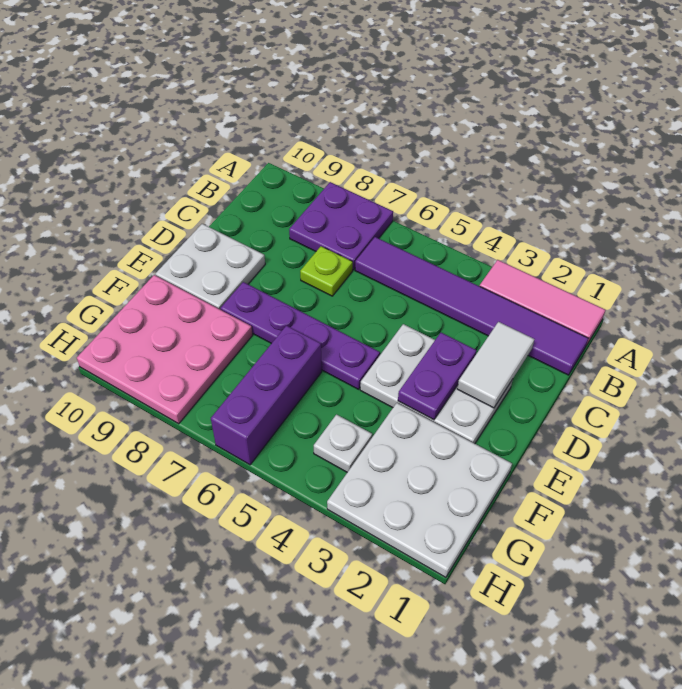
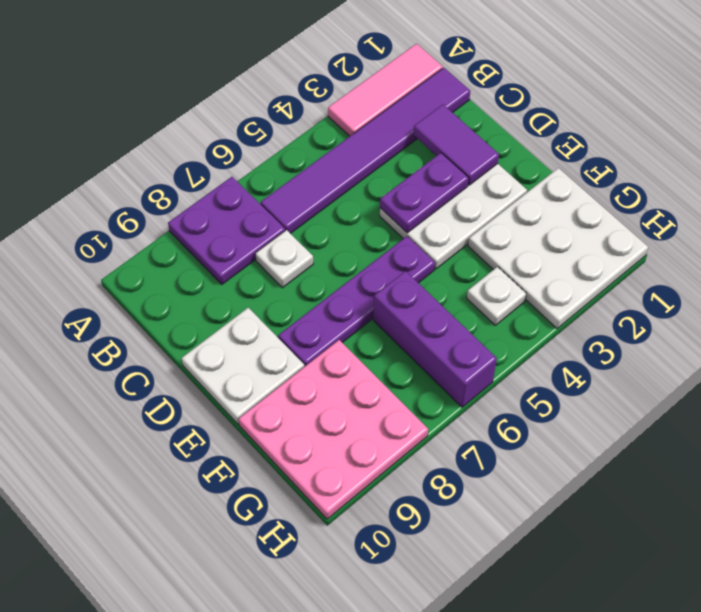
white tile C2:D2 level 2 -> purple tile C2:D2 level 2
lime plate C7 level 1 -> white plate C7 level 1
purple plate D3:E3 level 2 -> purple plate D3:D4 level 2

